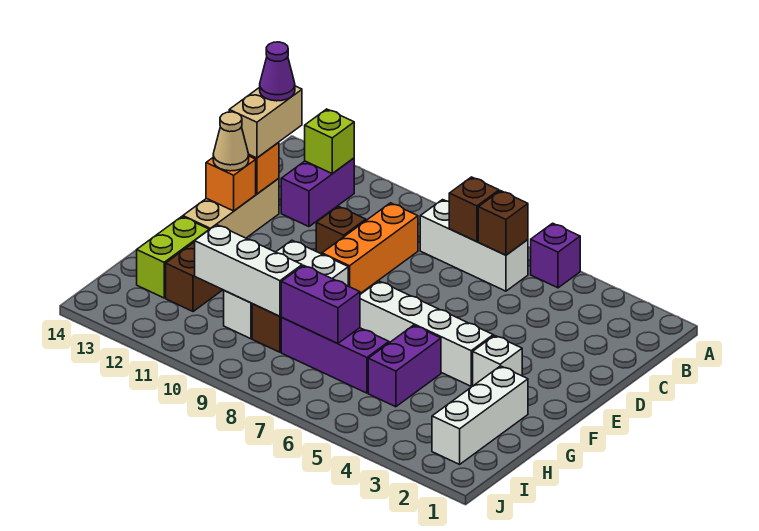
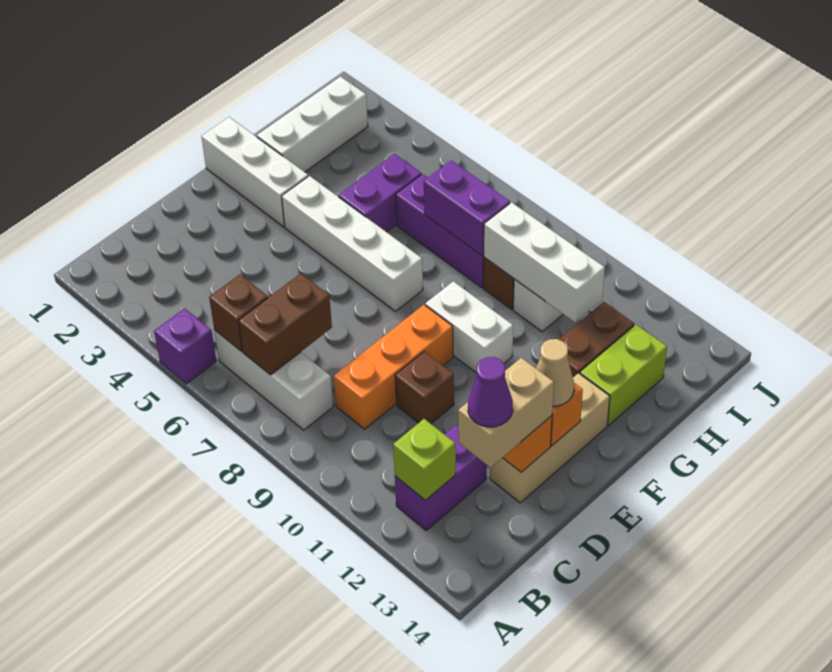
brown brick B7 level 2 -> brown brick B7:C7 level 2
white brick F3 level 1 -> white brick F1:F3 level 1

